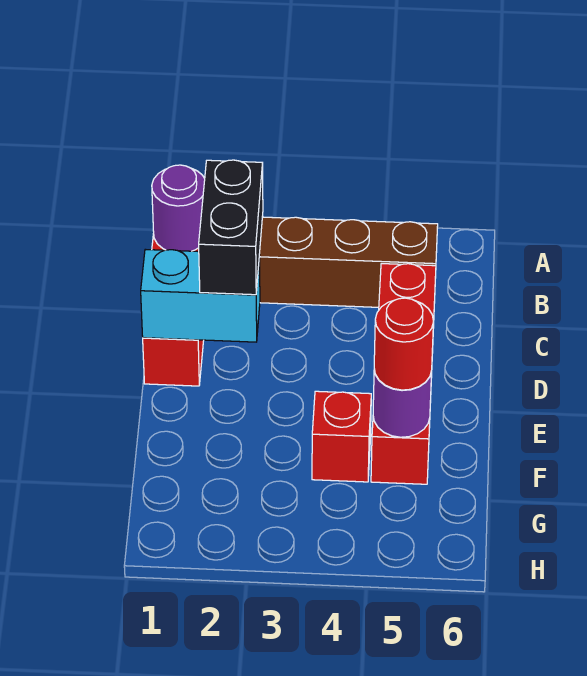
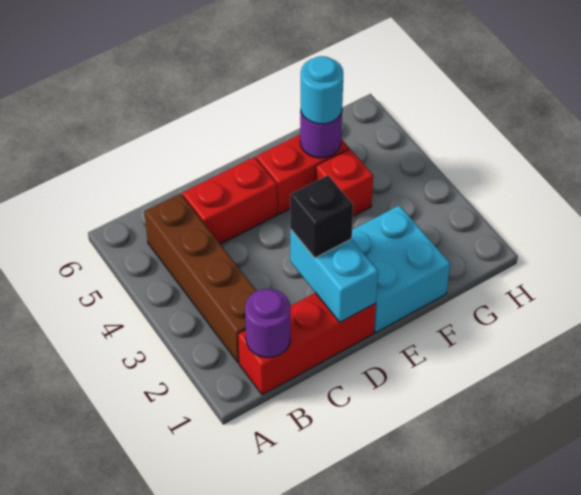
black brick C2:D2 level 3 -> black brick D2 level 3
none -> cyan brick E1:F2 level 1
red round brick F5 level 3 -> cyan round brick F5 level 3

